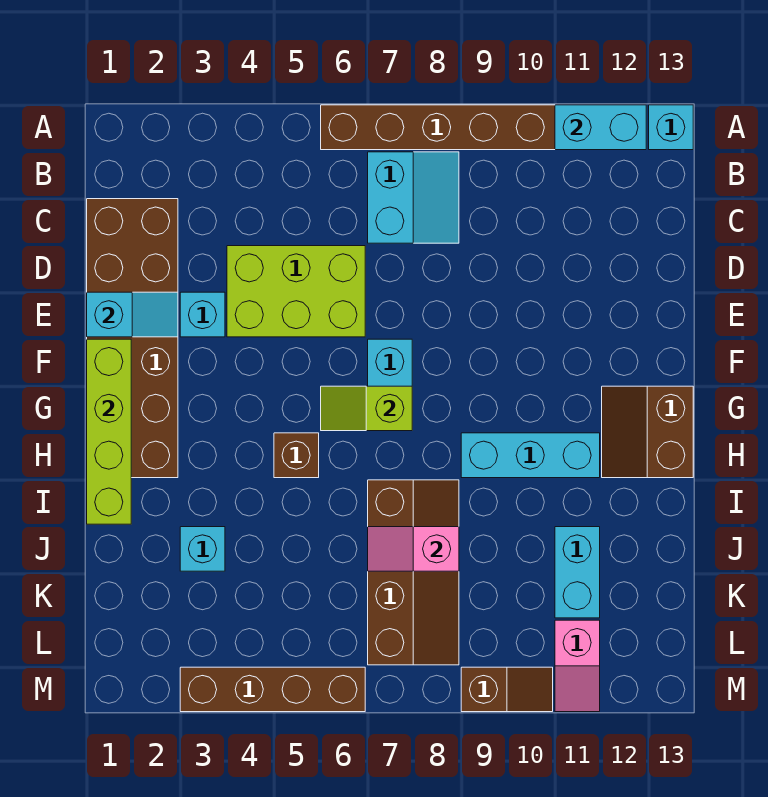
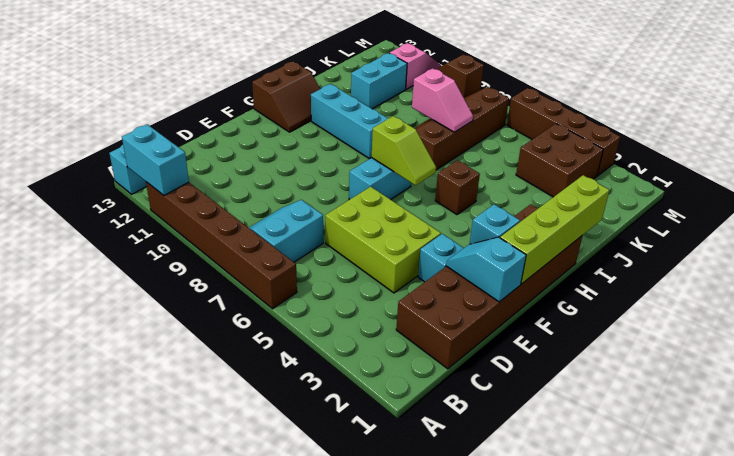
cyan brick J3 level 1 -> cyan brick F2 level 2
none -> brown brick K3:L4 level 1

